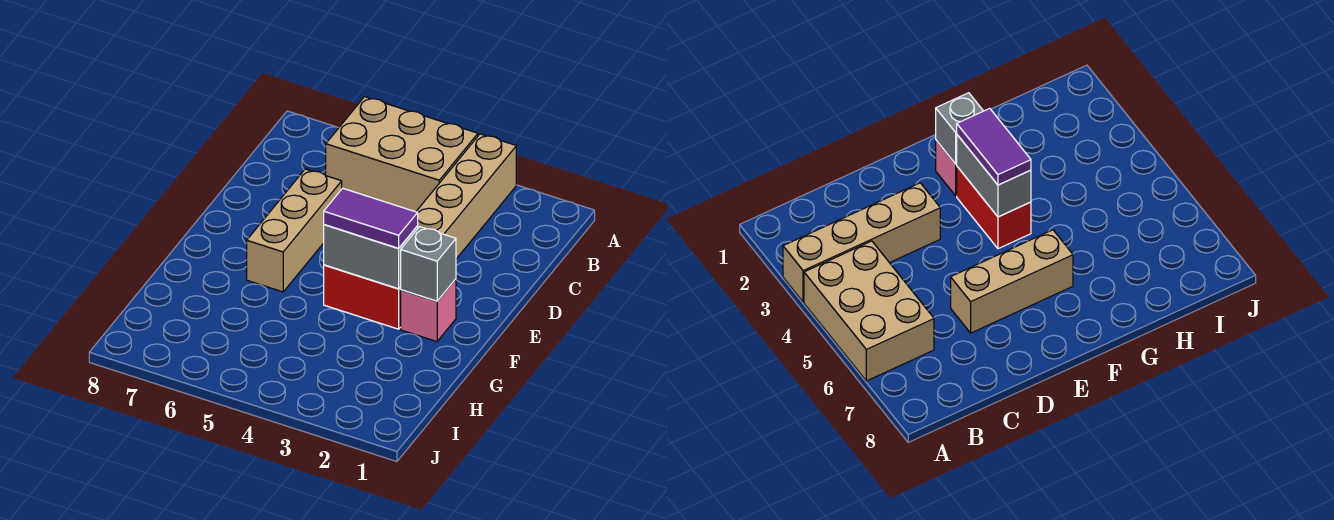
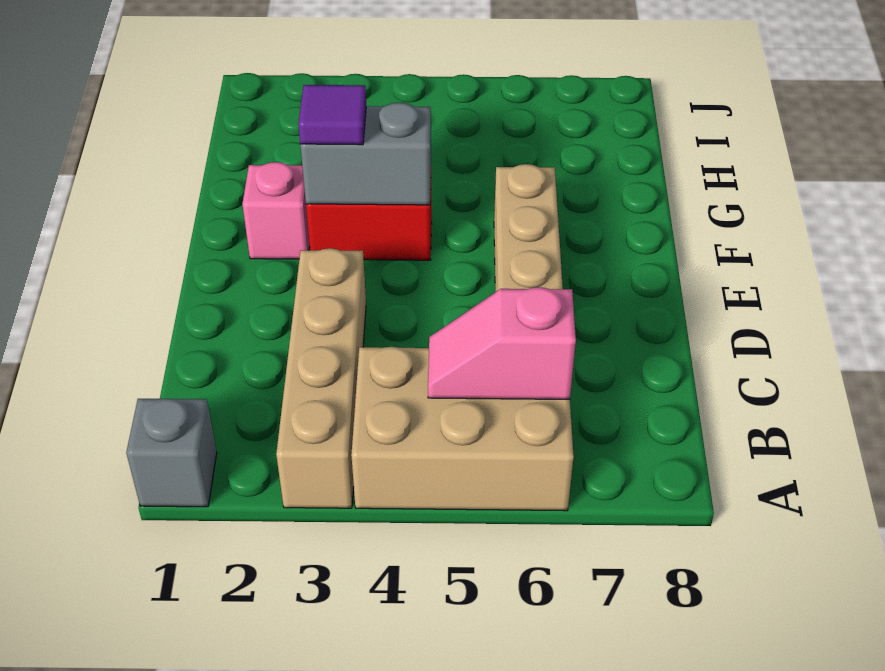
none -> pink slope B5:B6 level 2 top 6
grey brick F2 level 2 -> grey brick A1 level 1
purple tile F3:F4 level 3 -> purple tile F3 level 3

